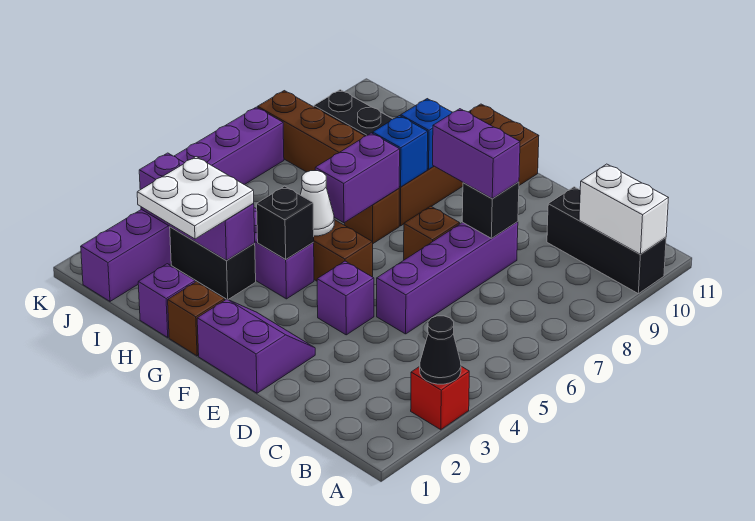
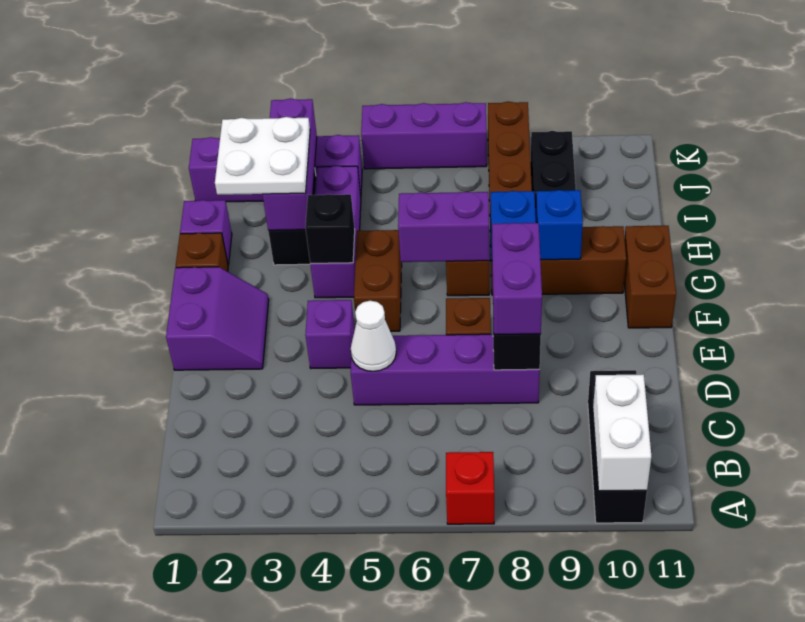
red brick A3 level 1 -> red brick A7 level 1
black cone A3 level 2 -> none
white cone G5 level 2 -> white cone D5 level 2

